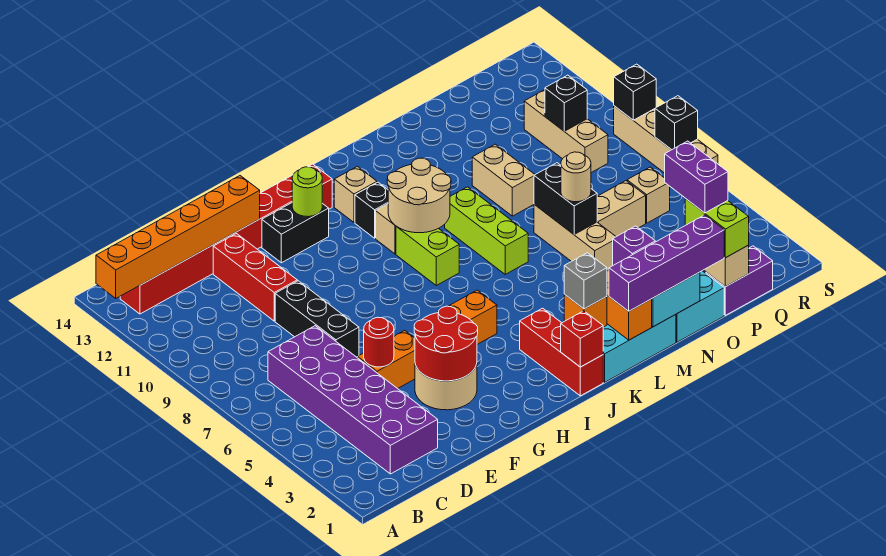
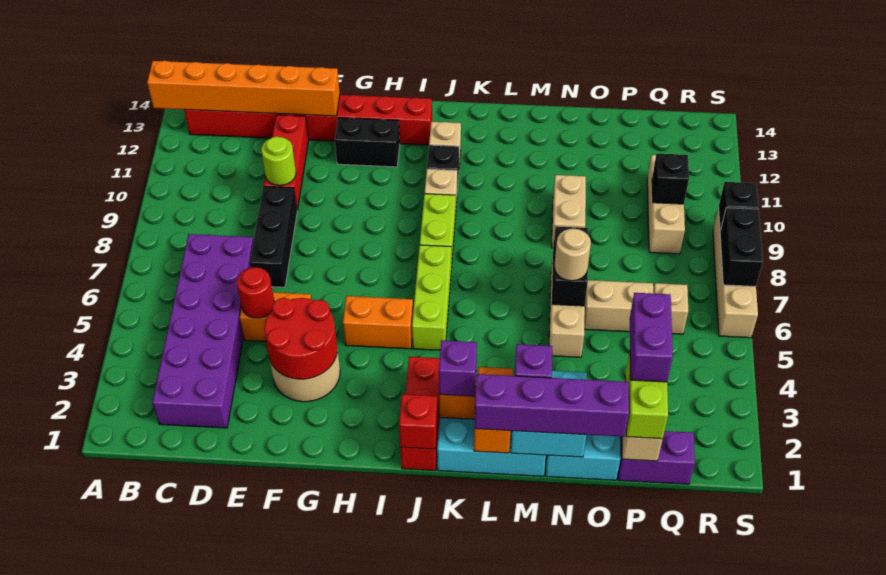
lime round brick H12 level 2 -> lime round brick E10 level 2
tan round brick J9:K10 level 2 -> none
grey brick K2 level 3 -> purple brick K2 level 3
lime brick L7:L9 level 1 -> lime brick J5:J7 level 1
black brick S7 level 2 -> black brick S7:S8 level 2

